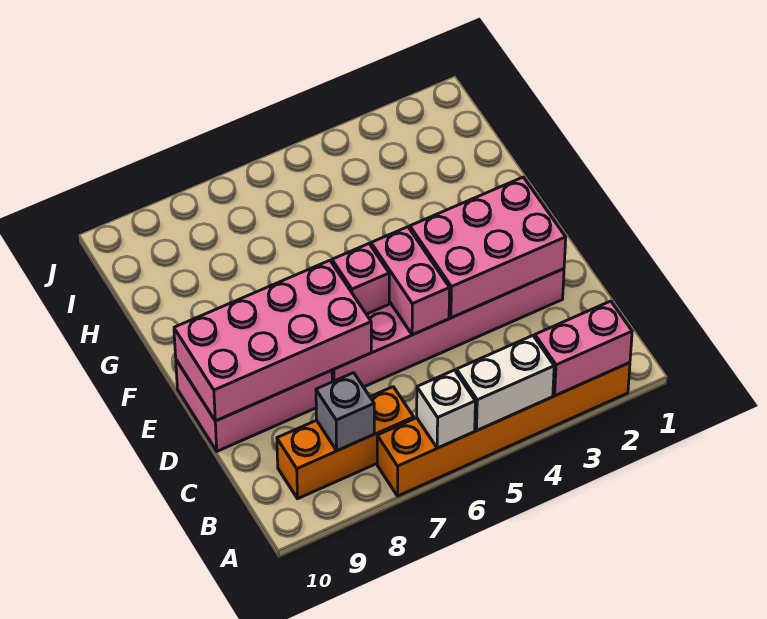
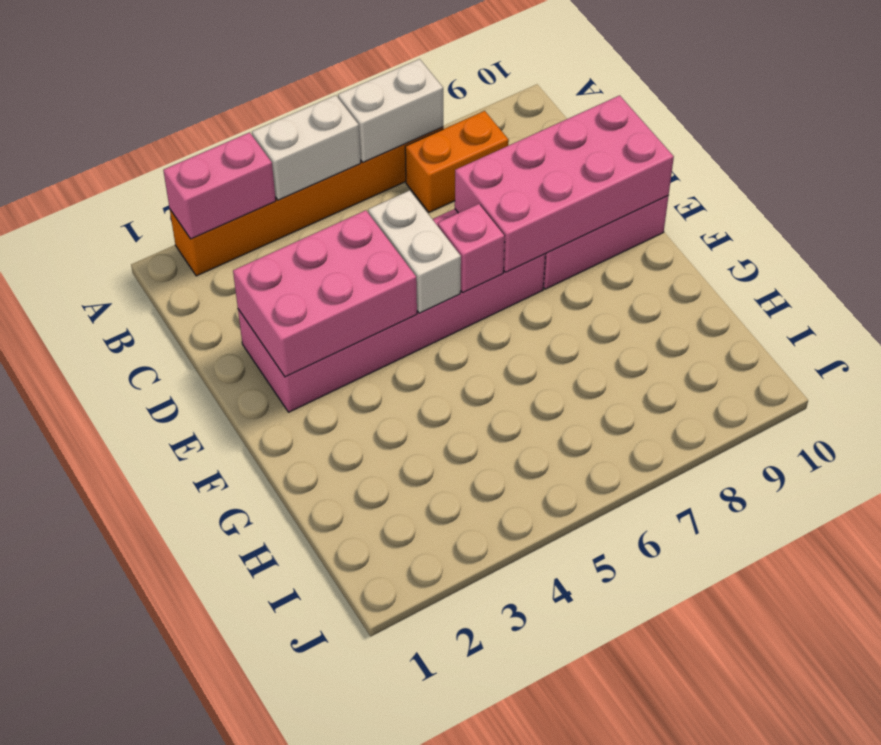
white brick A6 level 2 -> white brick A6:A7 level 2
orange brick B7:B9 level 1 -> orange brick B7:B8 level 1
grey brick B8 level 2 -> none
pink brick D5:E5 level 2 -> white brick D5:E5 level 2

